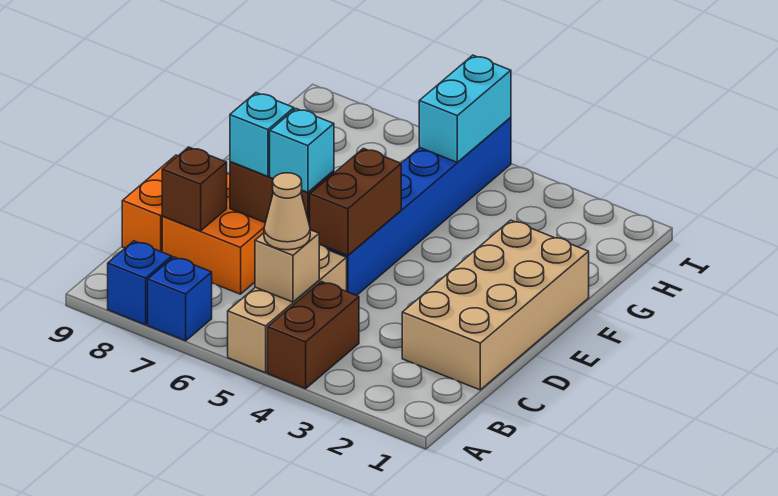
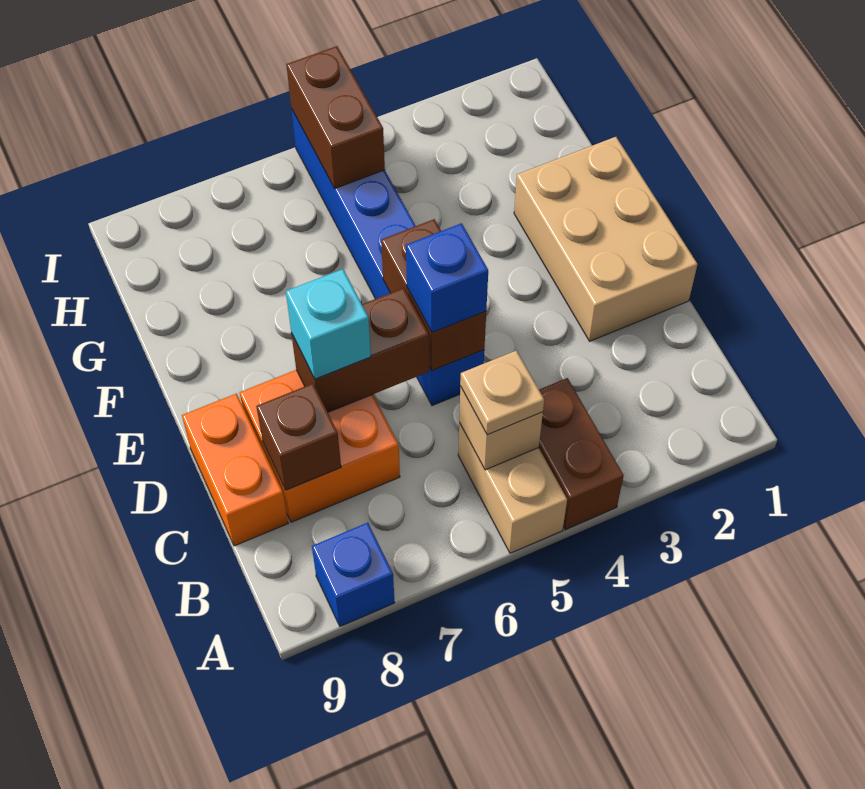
tan brick A5:C5 level 1 -> tan brick A5:B5 level 1
blue brick A7 level 1 -> blue brick D5 level 3
tan cone B5 level 3 -> tan plate B5 level 3
tan brick C1:F2 level 1 -> tan brick D1:F2 level 1
cyan brick D6 level 3 -> none
cyan brick H5:I5 level 2 -> brown brick H5:I5 level 2

